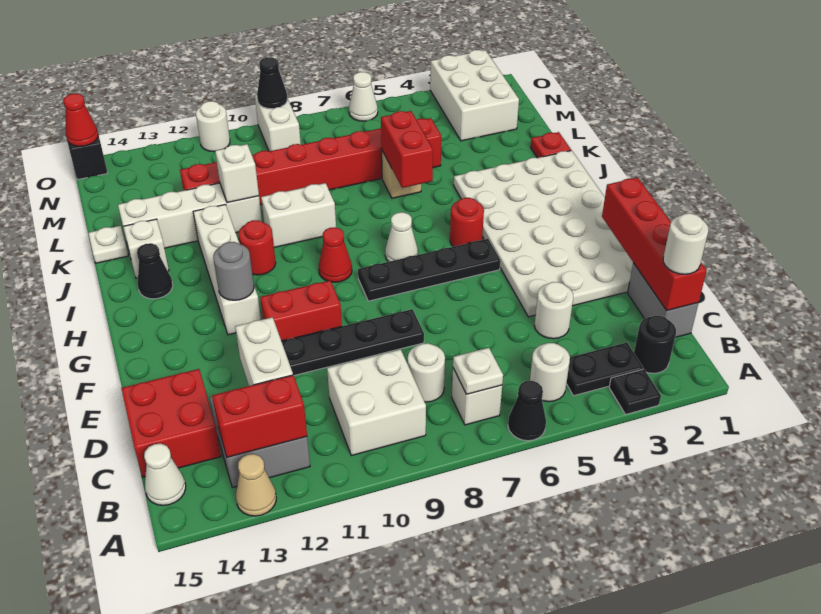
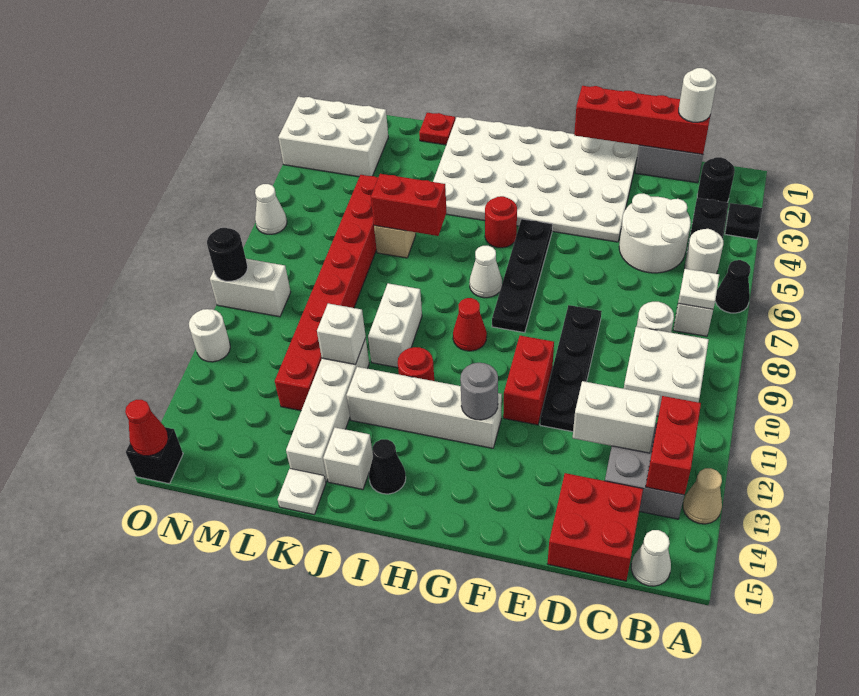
white round brick D4 level 1 -> white round brick C4:D5 level 1
black cone O9 level 2 -> black round brick O9 level 2

